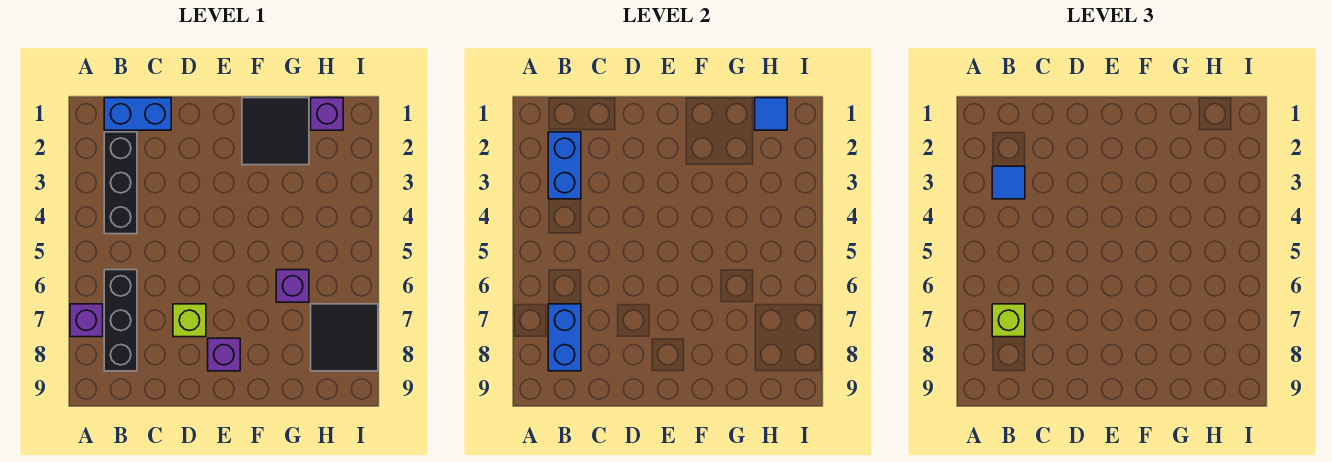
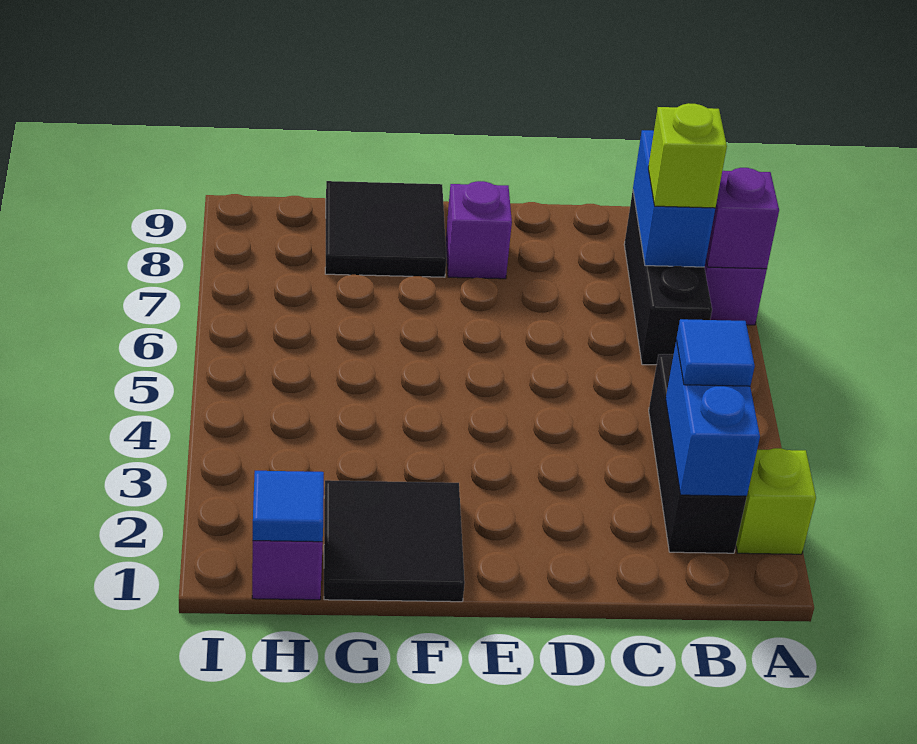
blue brick B1:C1 level 1 -> none
lime brick D7 level 1 -> lime brick A2 level 1
purple brick G6 level 1 -> purple brick A7 level 2
black tile H7:I8 level 1 -> black tile F8:G9 level 1

